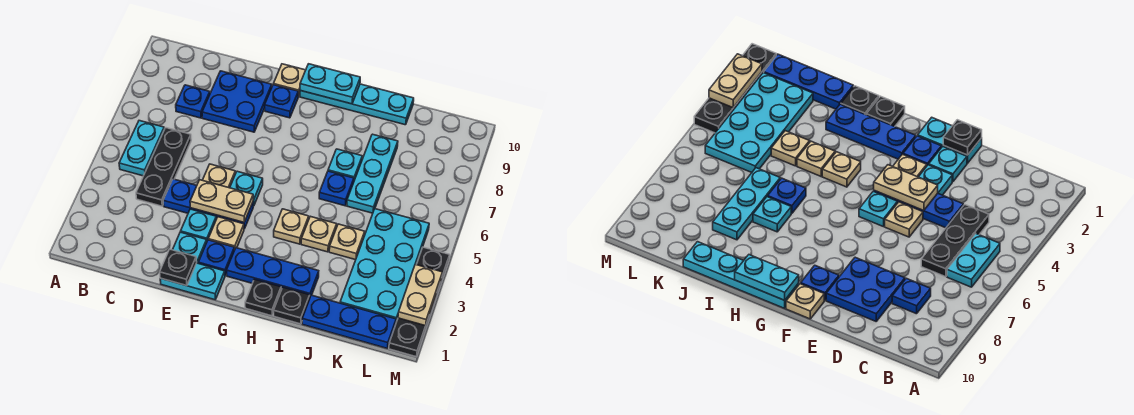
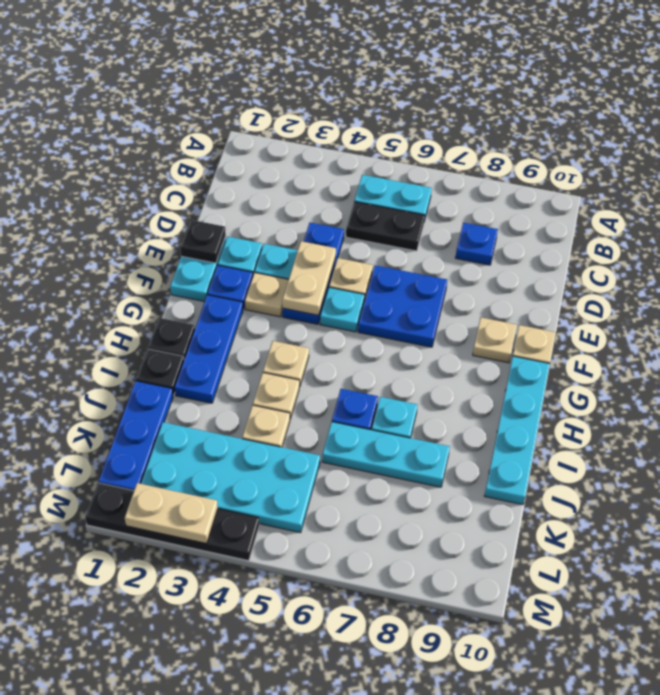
black plate C4:C6 level 1 -> black plate C5:C6 level 1
blue plate D8:E9 level 1 -> blue plate E6:F7 level 1
blue plate F9 level 1 -> tan plate F9 level 1
cyan plate G10:H10 level 2 -> none

